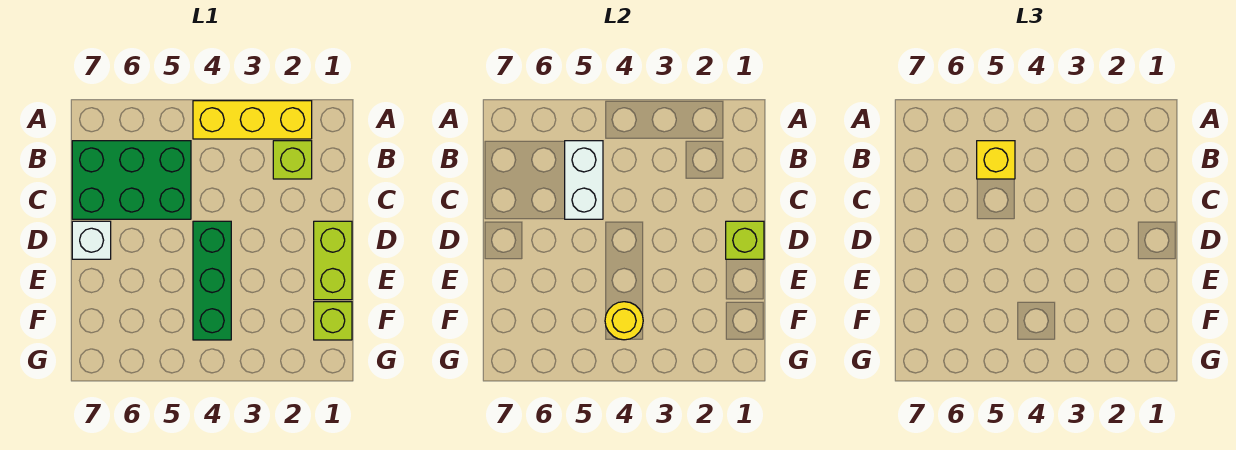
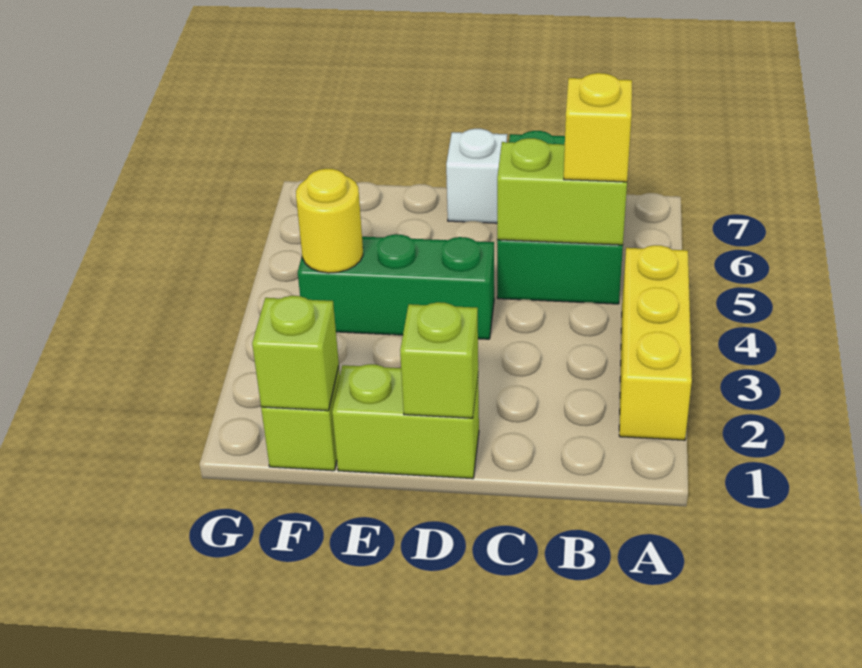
lime brick B2 level 1 -> lime brick F1 level 2
white brick B5:C5 level 2 -> lime brick B5:C5 level 2

